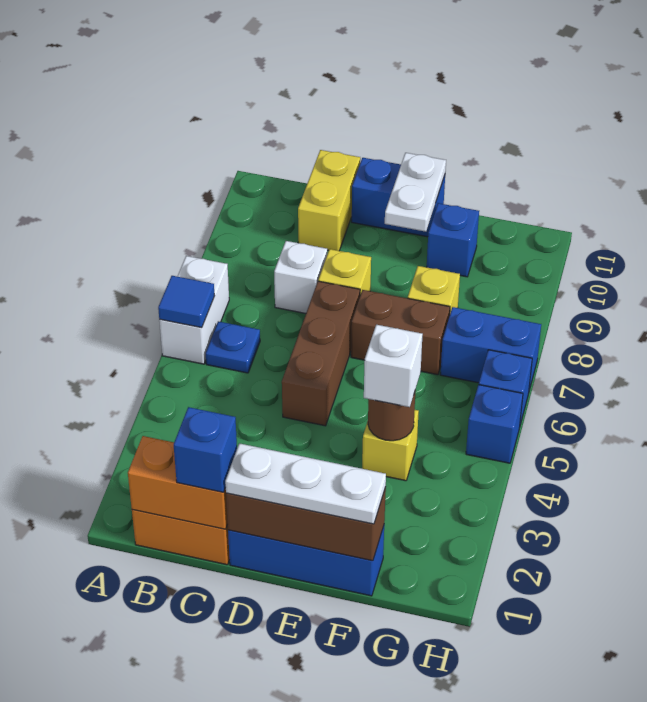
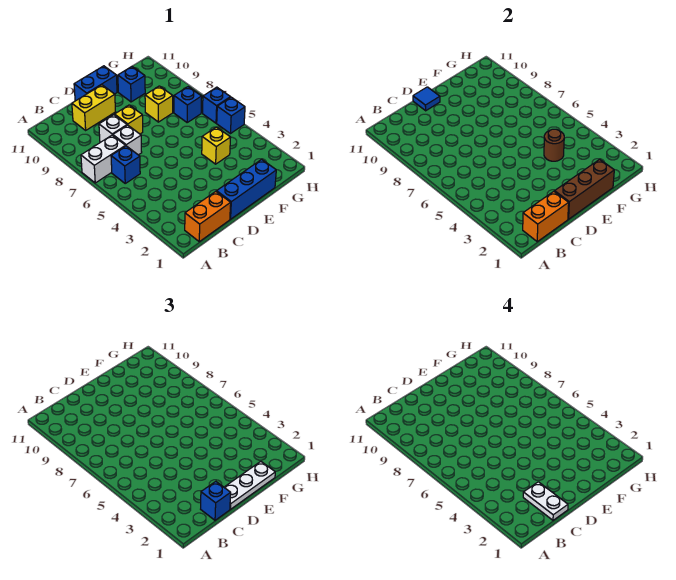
white brick A6:A7 level 1 -> white brick A7:B7 level 1
blue tile A6 level 2 -> blue tile D11 level 2
blue plate B6 level 1 -> blue brick B6 level 1
yellow brick C10:C11 level 1 -> yellow brick C10:D10 level 1
brown brick D5:D7 level 1 -> none
brown brick E7:F7 level 1 -> none
white plate E10:E11 level 2 -> white plate C1:C2 level 4
white brick F4 level 3 -> white brick C7 level 1
blue brick G7:H7 level 1 -> blue brick G7 level 1

